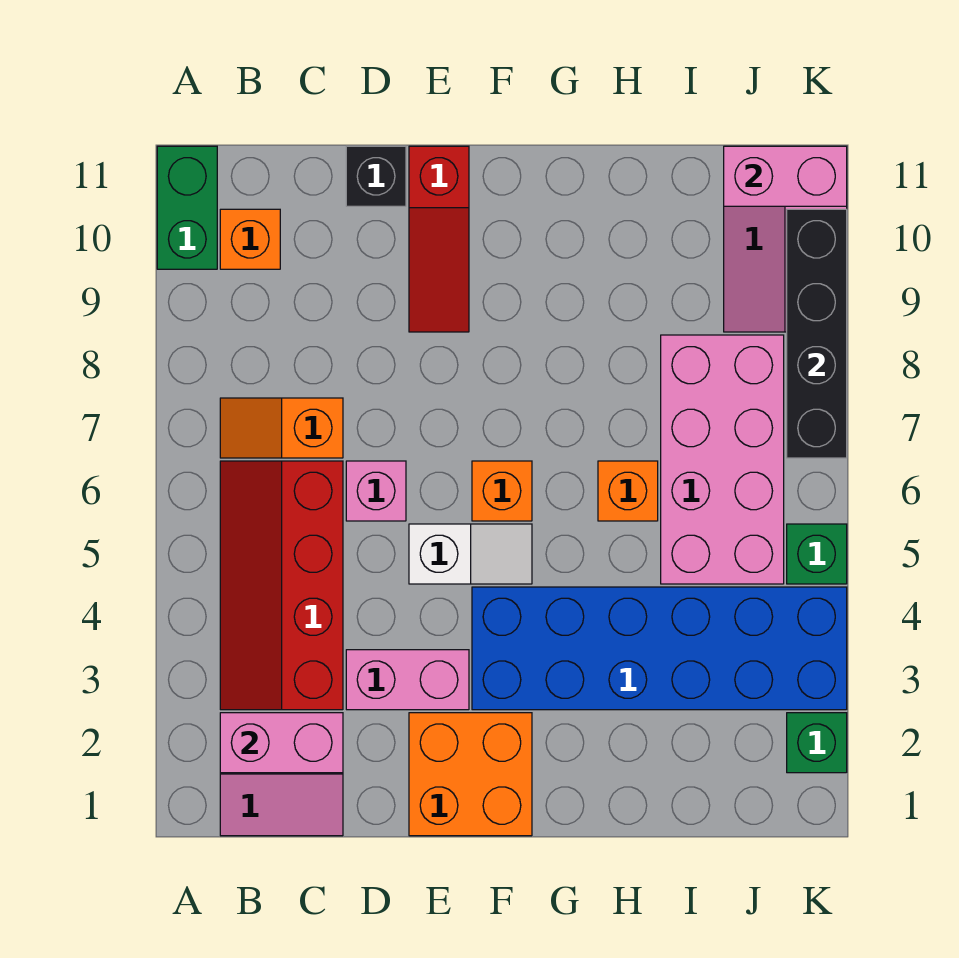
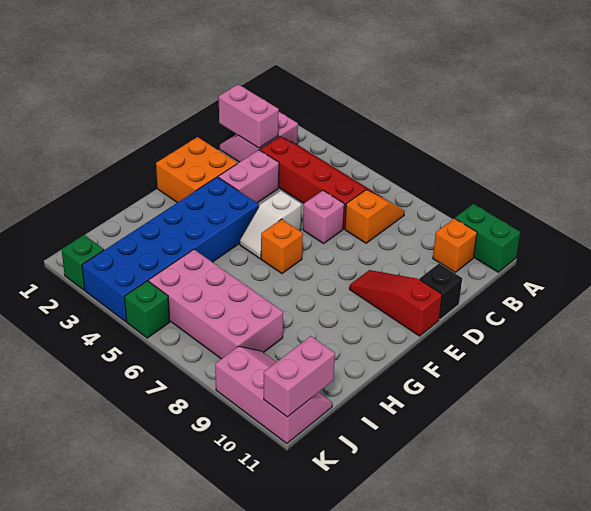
pink brick B2:C2 level 2 -> pink brick C1:C2 level 2
orange brick H6 level 1 -> none
black brick K7:K10 level 2 -> none

